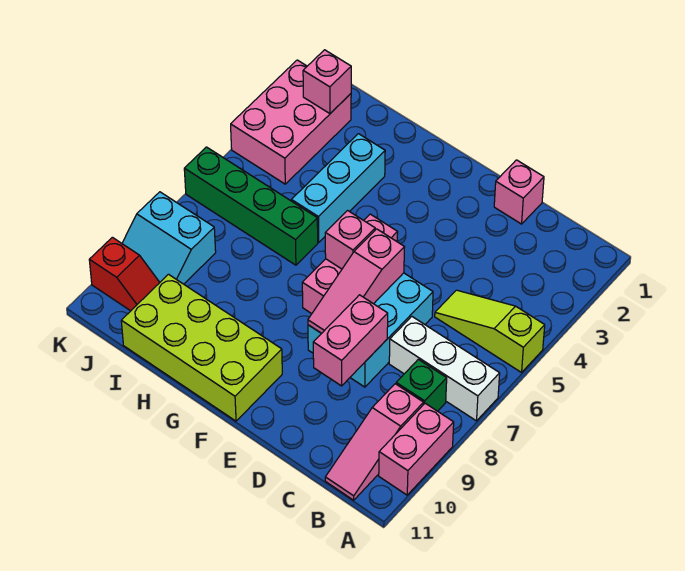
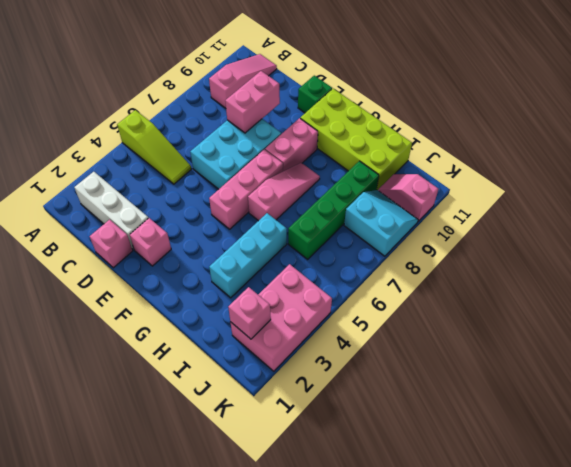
white brick A7:C7 level 1 -> white brick B2:D2 level 1
pink brick A9:A10 level 1 -> pink brick F8:F9 level 1
green brick B8 level 1 -> green brick E11 level 1
pink slope E6:E8 level 2 top 6 -> pink slope G6:G8 level 1 top 6
pink brick F6 level 2 -> pink brick E2 level 1
green brick H6:K6 level 1 -> green brick I6:I9 level 1
red slope J10:K10 level 1 top K -> pink slope J10:K10 level 1 top K

